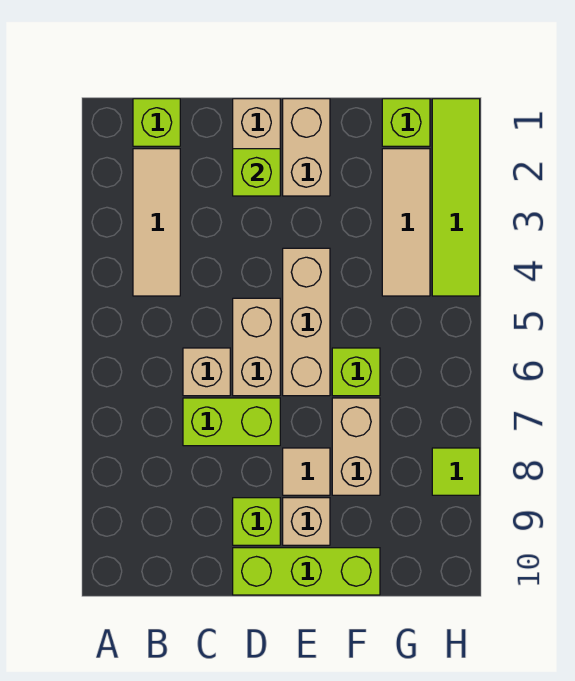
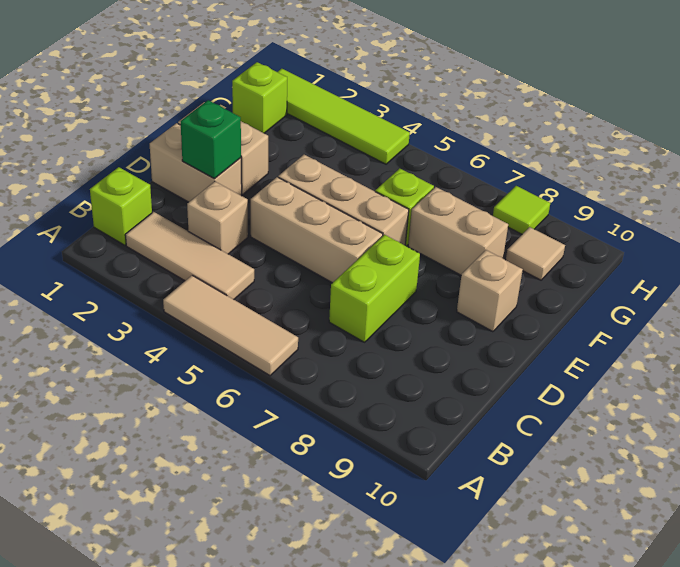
tan brick C6 level 1 -> tan brick C3 level 1
lime brick D2 level 2 -> green brick D2 level 2
tan brick D5:D6 level 1 -> tan brick D4:D6 level 1
lime brick D9 level 1 -> none
lime brick D10:F10 level 1 -> none
tan tile E8 level 1 -> tan tile G9 level 1
tan tile G2:G4 level 1 -> tan tile A4:A6 level 1

